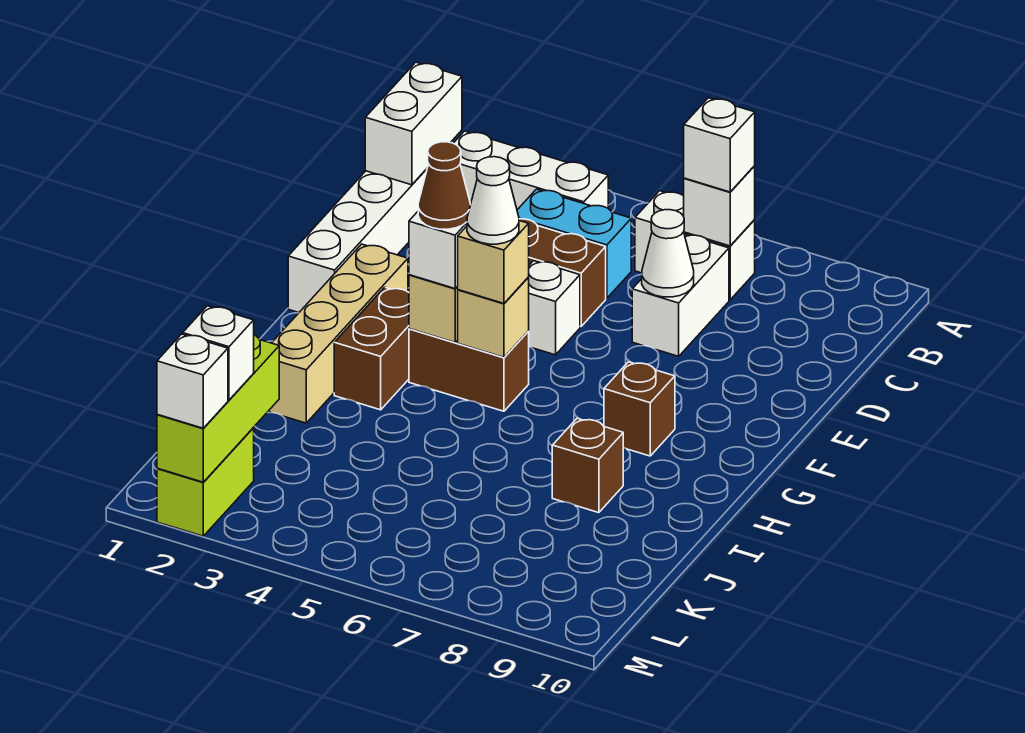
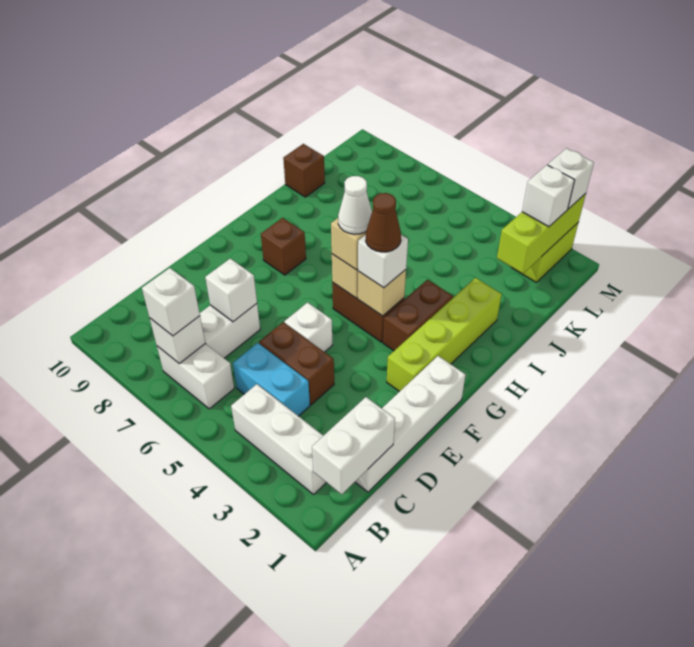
white cone D7 level 2 -> white brick D7 level 2
tan brick F2:I2 level 1 -> lime brick F2:I2 level 1
brown brick I8 level 1 -> brown brick J10 level 1

